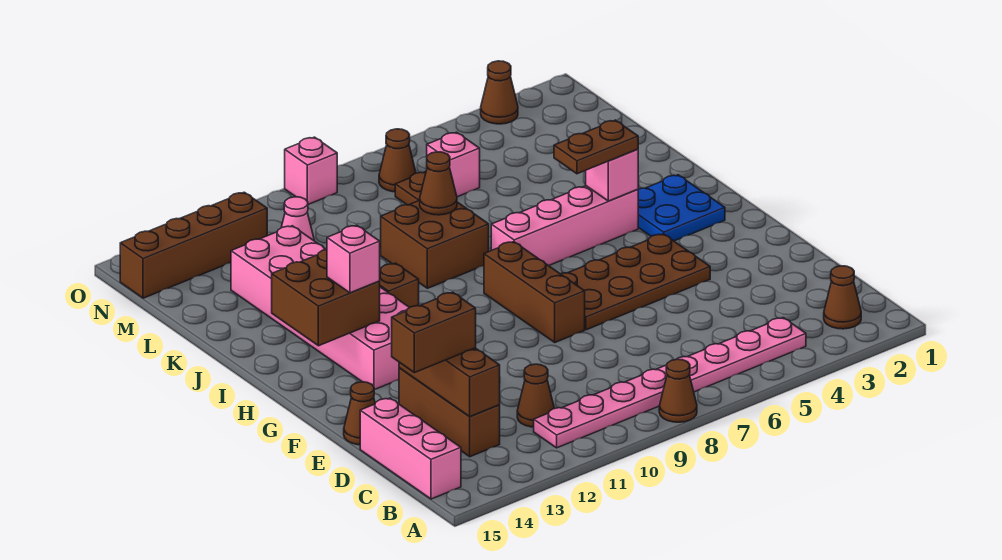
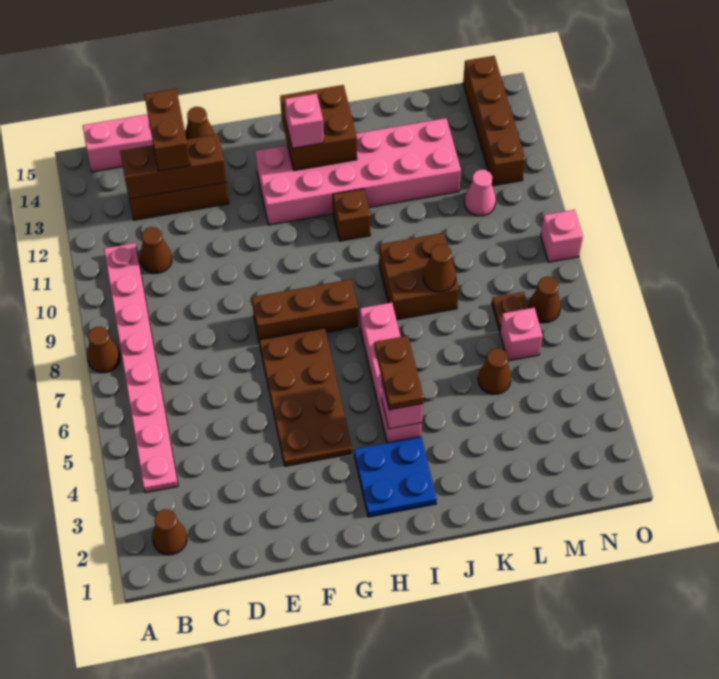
brown cone O3 level 1 -> brown cone L5 level 1

